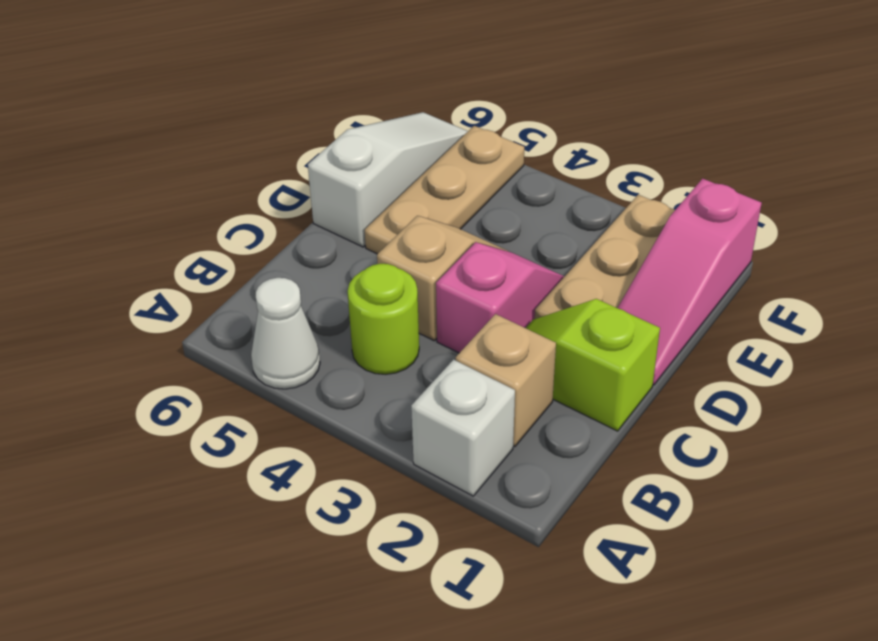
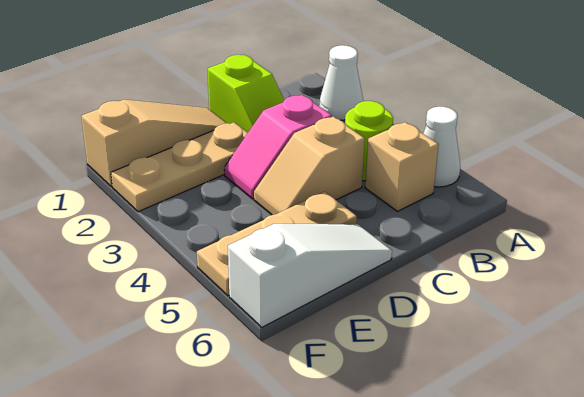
white brick A2 level 1 -> white cone A2 level 1
tan brick B2 level 1 -> tan brick B5 level 1
pink slope D1:F1 level 1 top F -> tan slope D1:F1 level 1 top F
white slope D6:F6 level 1 top D -> white slope D6:F6 level 1 top F

